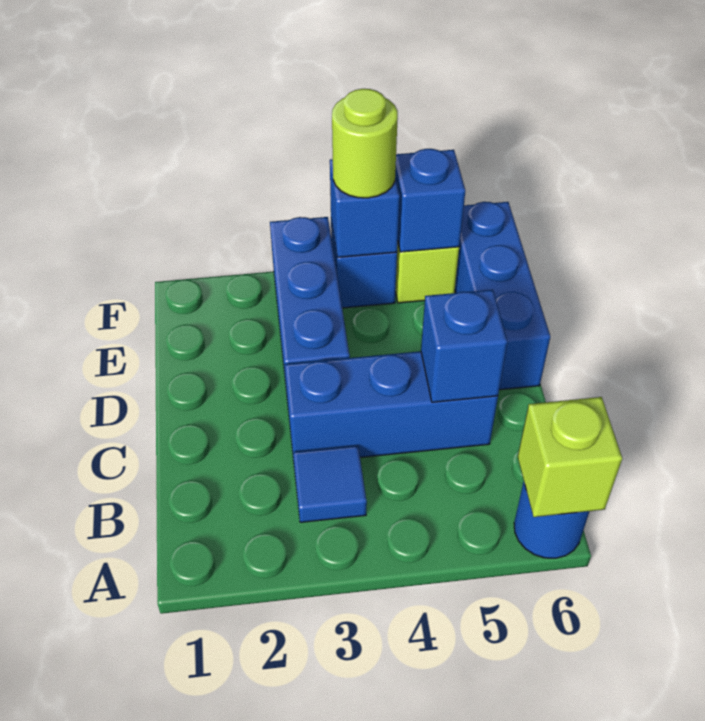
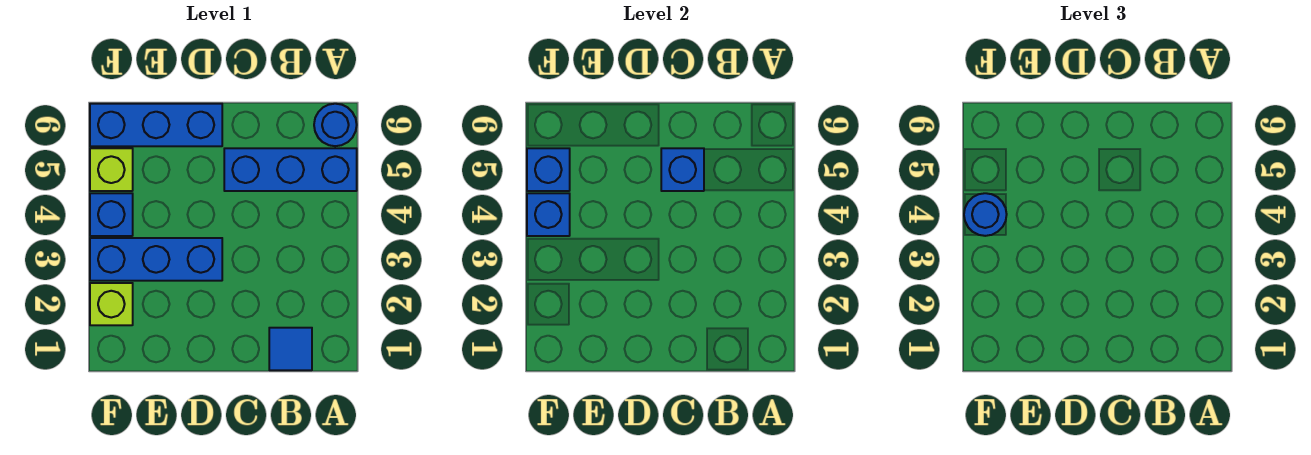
lime brick A6 level 2 -> lime brick F2 level 1
blue tile B3 level 1 -> blue tile B1 level 1
blue brick C3:C5 level 1 -> blue brick A5:C5 level 1
lime round brick F4 level 3 -> blue round brick F4 level 3

